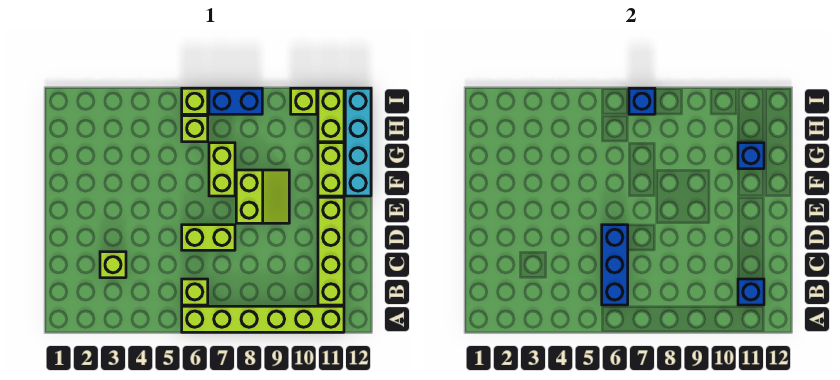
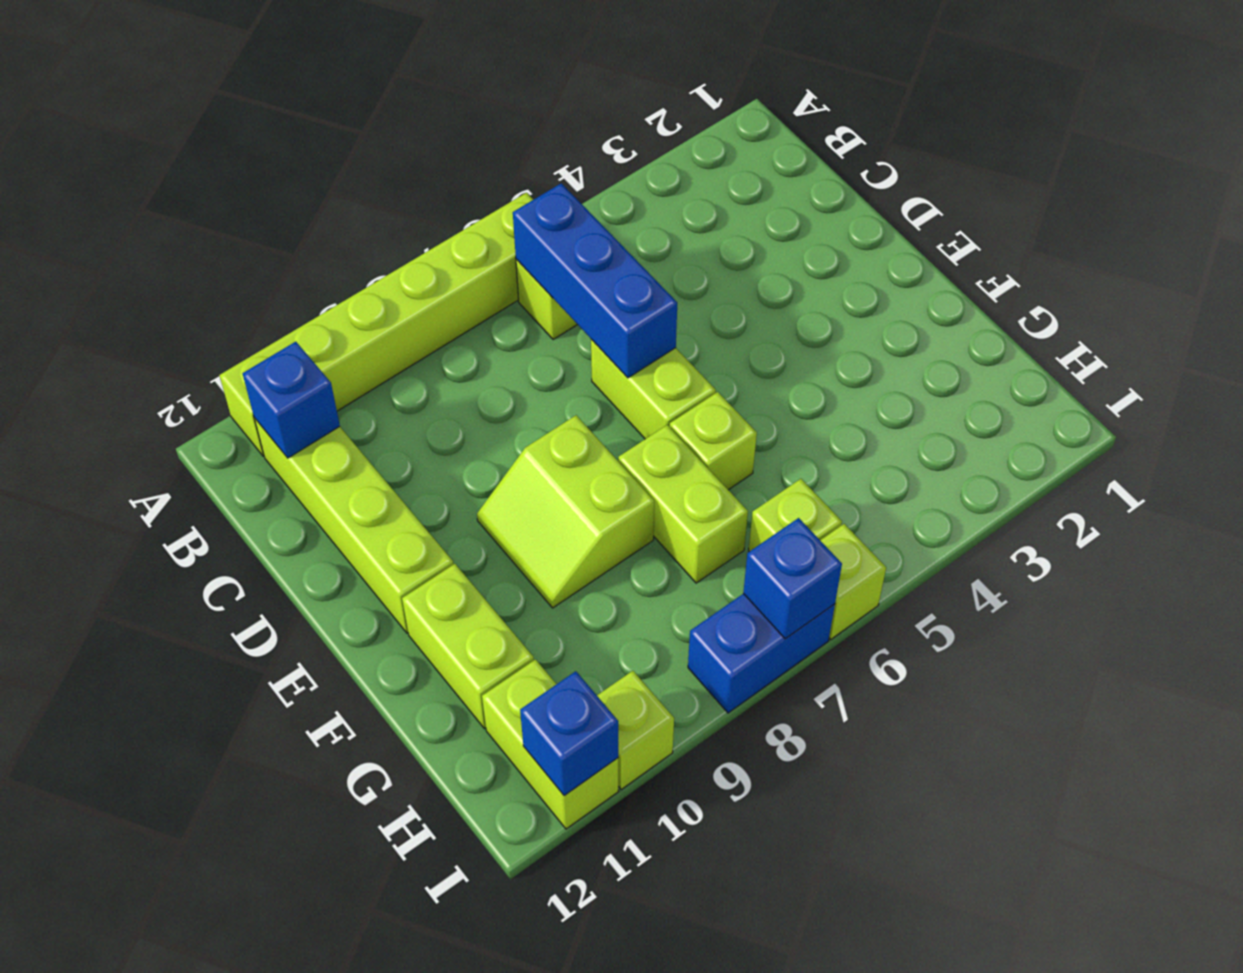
lime brick C3 level 1 -> lime brick F6 level 1
lime brick D6:D7 level 1 -> lime brick D6:E6 level 1
cyan brick F12:I12 level 1 -> none
blue brick G11 level 2 -> blue brick I11 level 2

